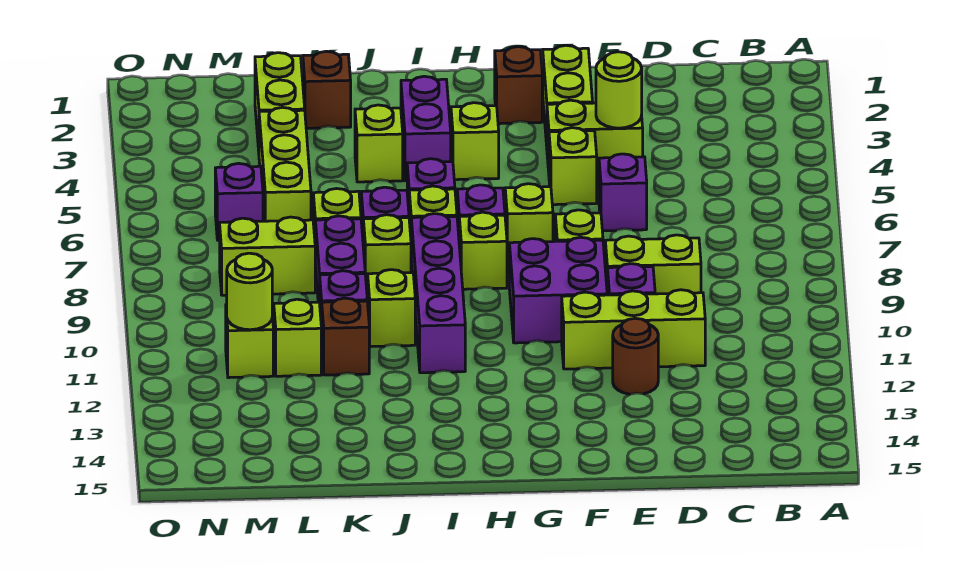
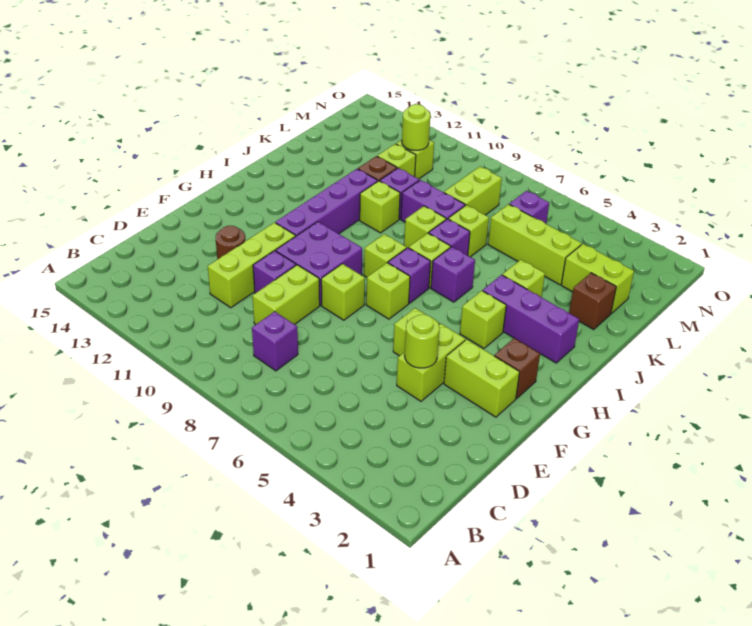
purple brick E6 level 1 -> purple brick C8 level 1
purple brick I3:I4 level 1 -> purple brick I2:I4 level 1
purple brick I8:I11 level 1 -> purple brick G11:J11 level 1

